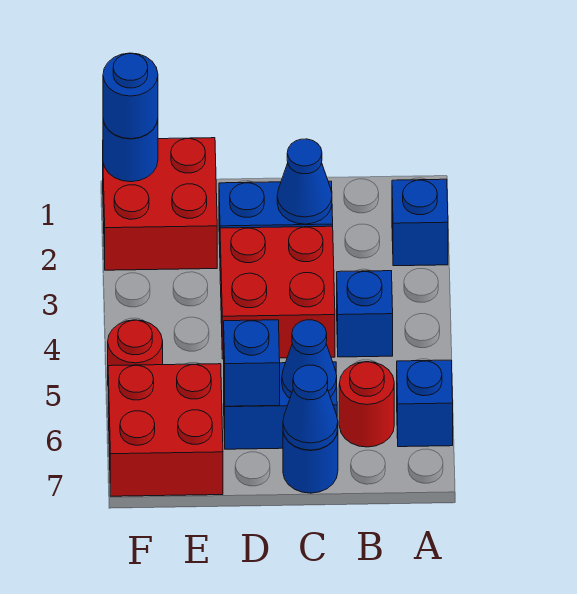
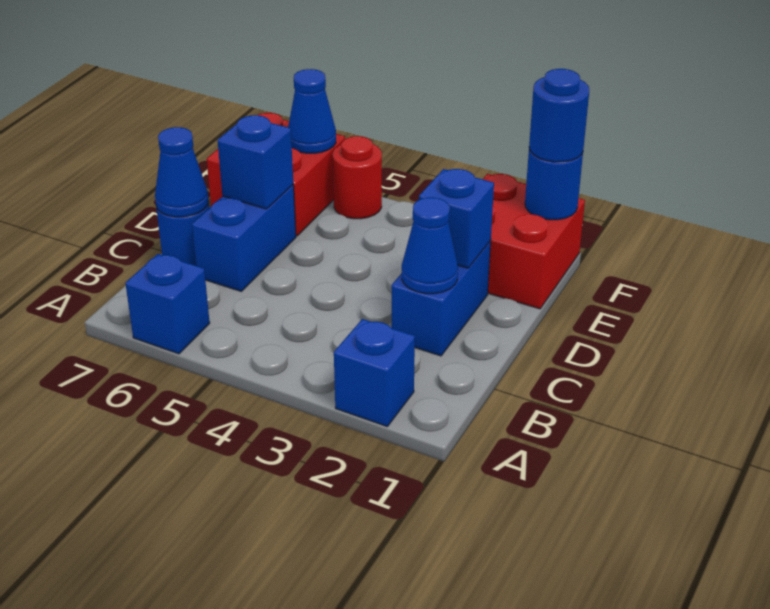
blue brick B4 level 1 -> blue brick D2 level 2
red round brick B6 level 1 -> none
red brick C3:D4 level 1 -> none
blue cone C6 level 2 -> blue cone F6 level 2

